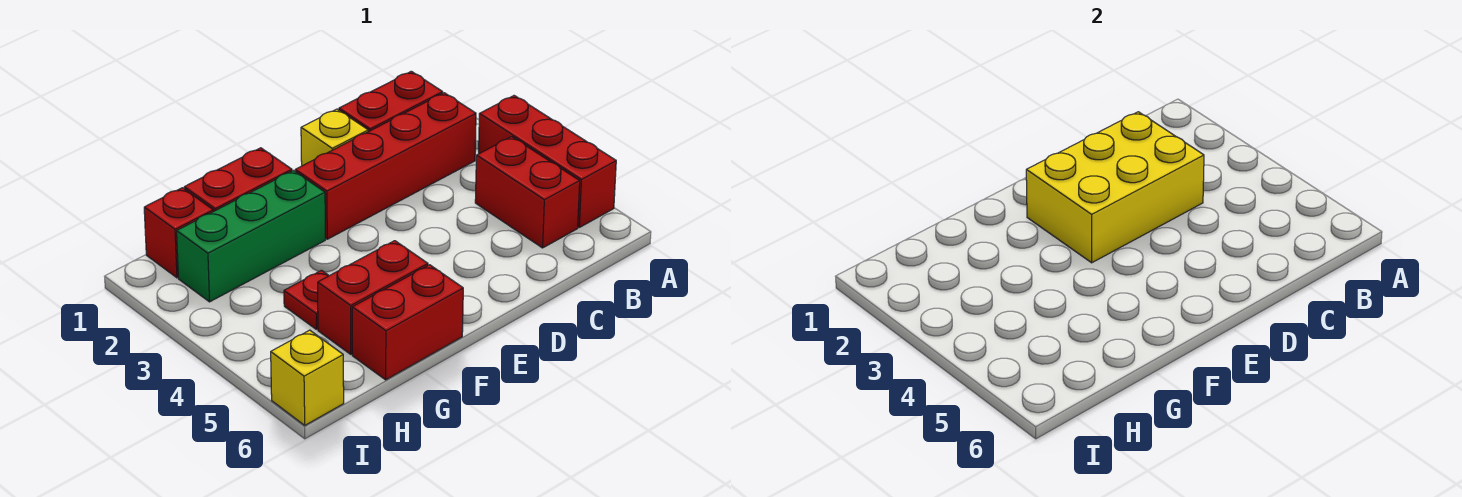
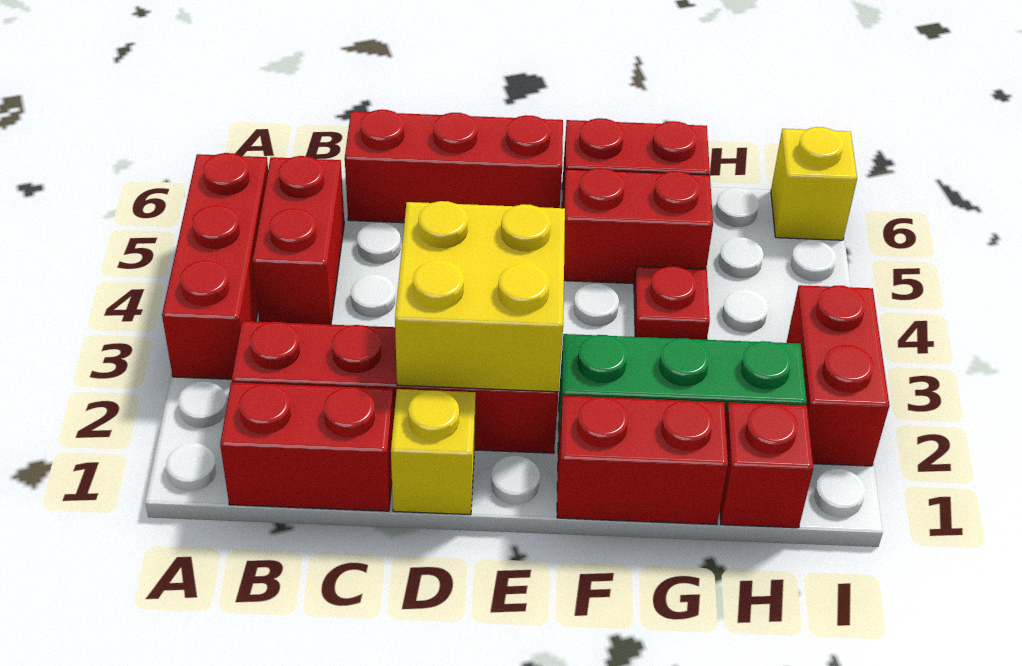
yellow brick C2:E3 level 2 -> yellow brick D2:E3 level 2
none -> red brick C6:E6 level 1
none -> red brick I2:I3 level 1

